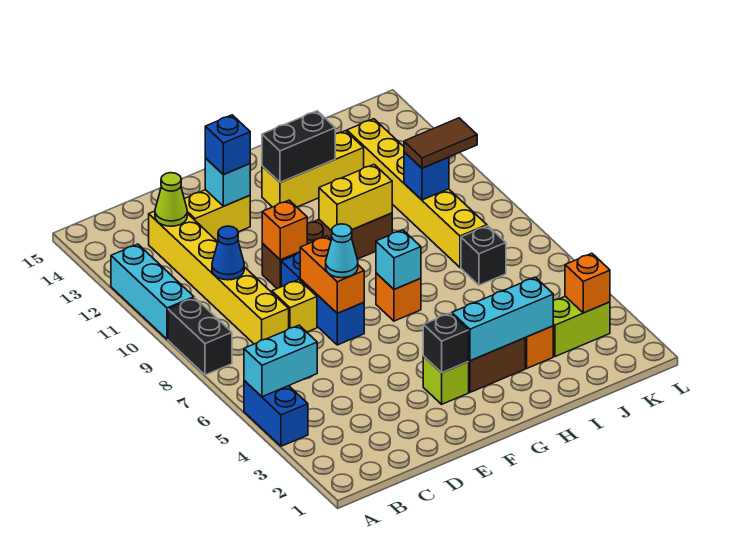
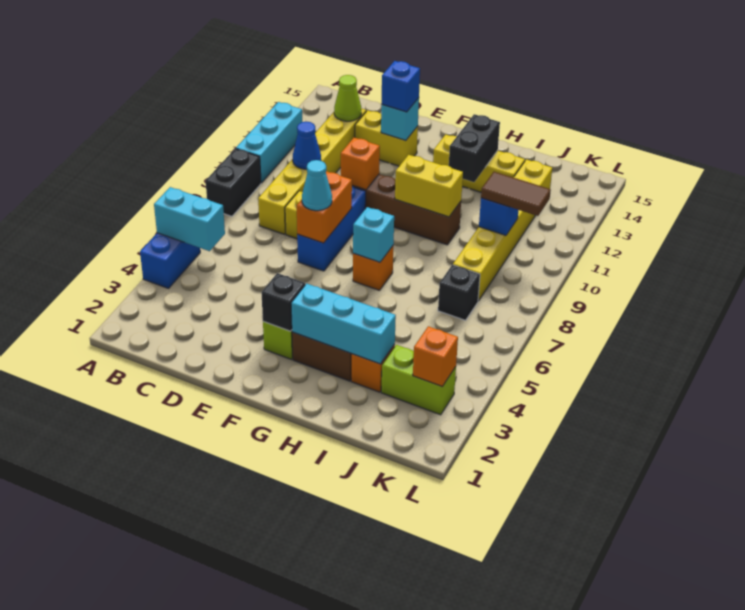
black brick G13:H13 level 2 -> black brick H12:H13 level 2

